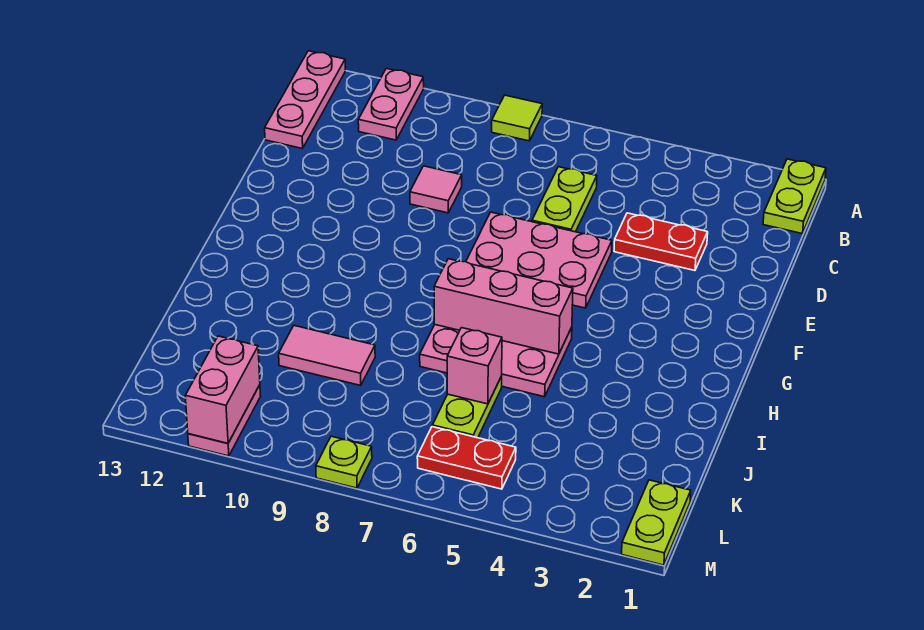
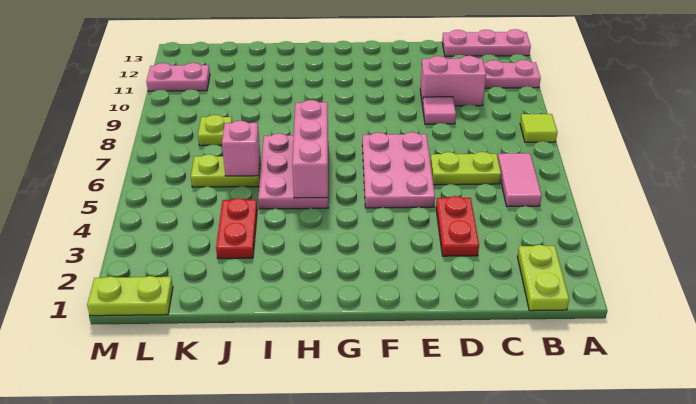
lime plate A1:B1 level 1 -> lime plate B1:B2 level 1
pink tile J9:J10 level 1 -> pink tile B5:B6 level 1
red plate L5:L6 level 1 -> red plate J3:J4 level 1
pink brick L11:M11 level 2 -> pink brick C10:D10 level 1
lime plate M8 level 1 -> lime plate K8 level 1

